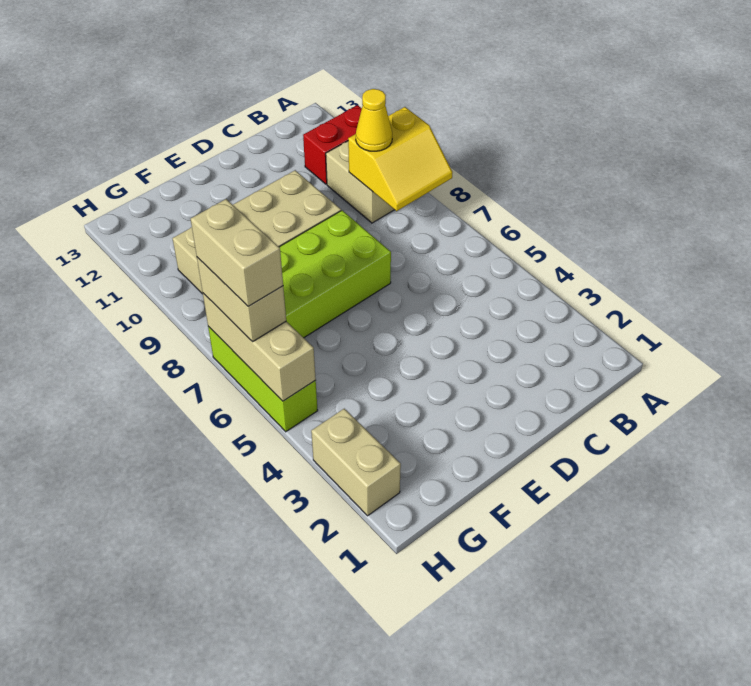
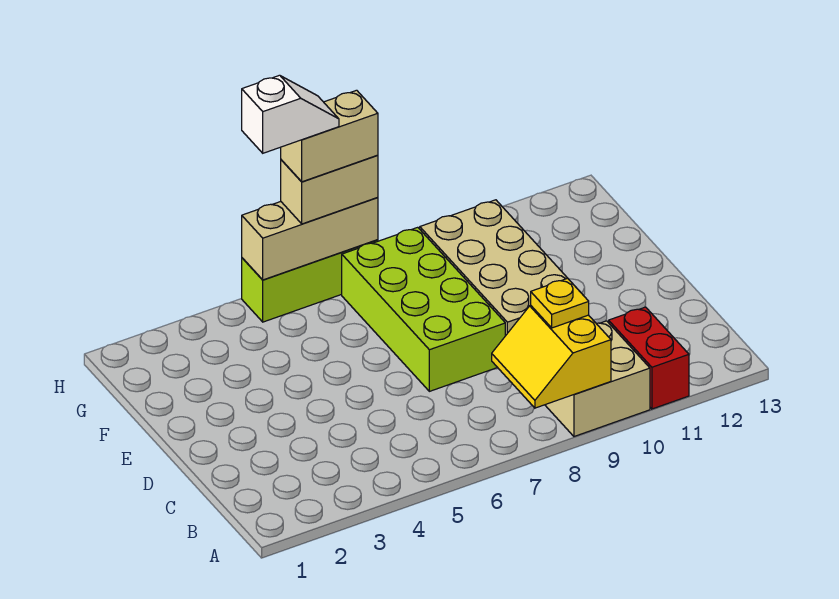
yellow cone B9 level 3 -> yellow plate B9 level 3
tan brick H2:H3 level 1 -> none
none -> white slope H5:H6 level 5 top 5

